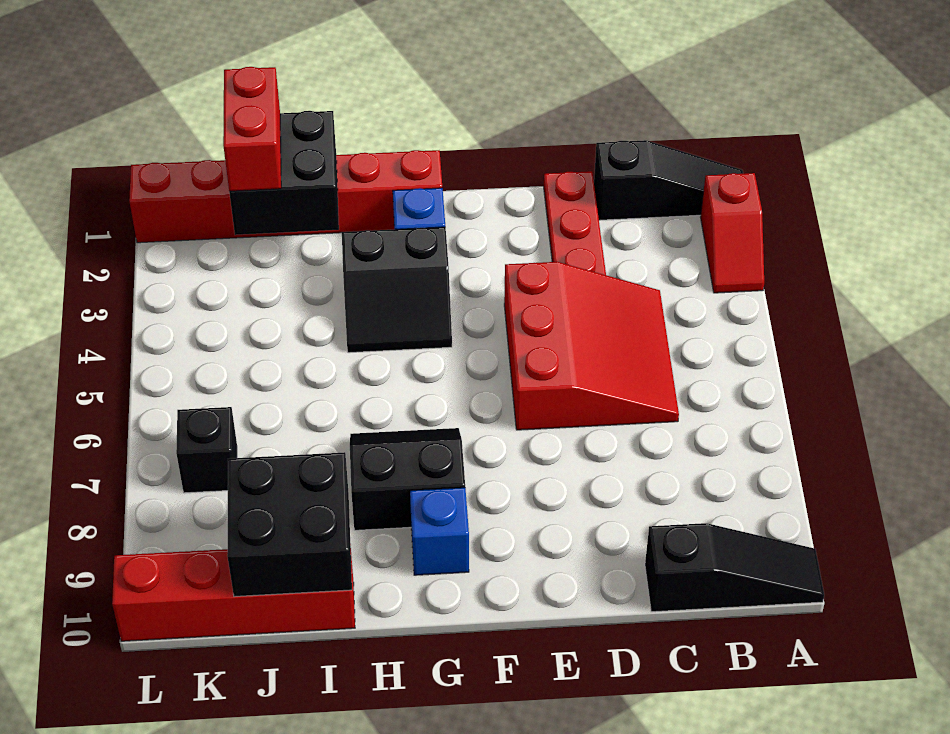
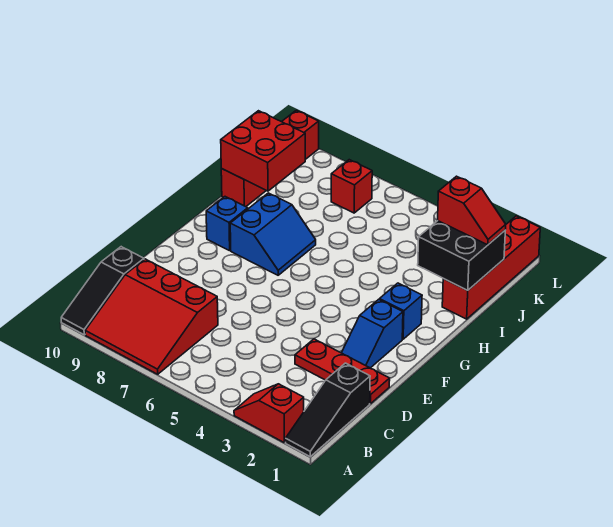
red slope C4:E6 level 1 top E -> red slope A7:C9 level 1 top C
none -> blue slope E2:F2 level 1 top F
red brick G1:L1 level 1 -> red brick I1:L1 level 1
black slope G3:H4 level 1 top 3 -> none
black slope G7:H8 level 1 top 8 -> blue slope G7:H8 level 1 top 8
black brick I9:J10 level 2 -> red brick I9:J10 level 2
red brick J1:J2 level 3 -> red slope J1:J2 level 3 top 2
black brick K7 level 1 -> red brick K7 level 1

